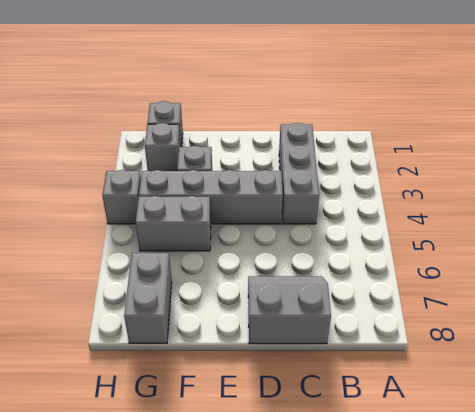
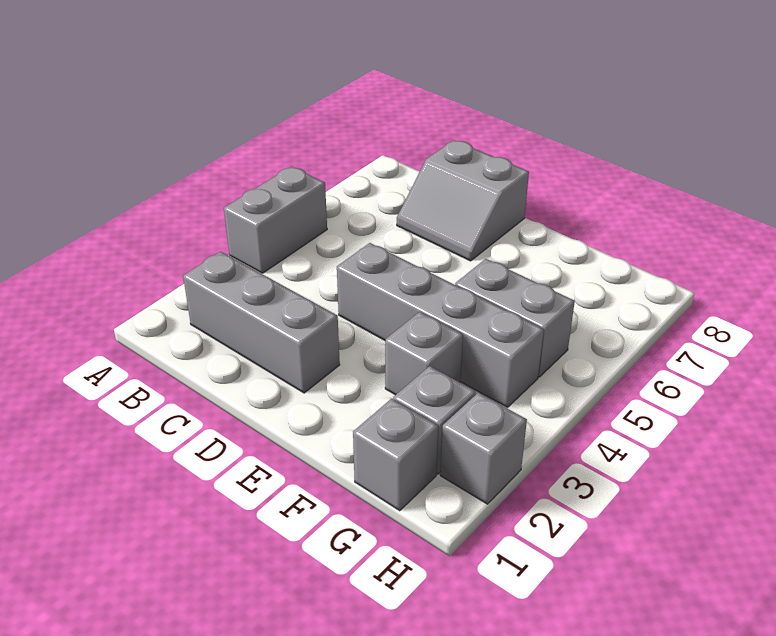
grey brick C2:C4 level 1 -> grey brick B2:D2 level 1
grey brick G7:G8 level 1 -> grey brick A4:A5 level 1
grey brick H4 level 1 -> grey brick H2 level 1

